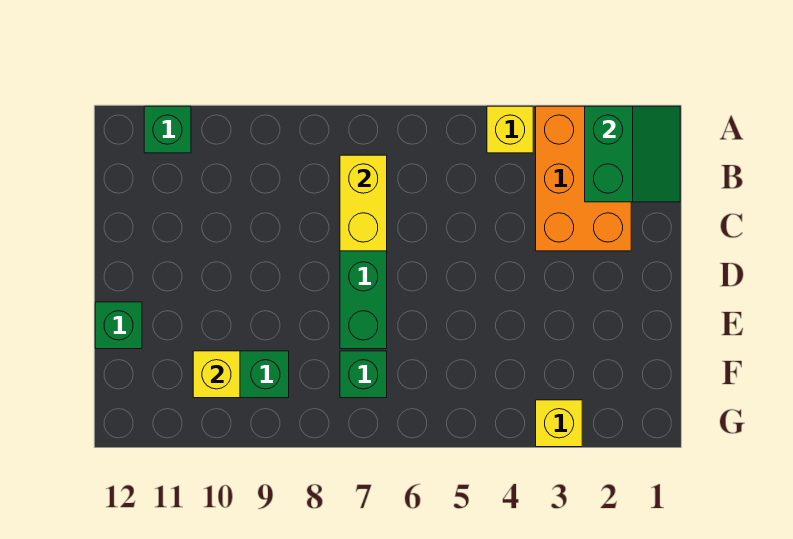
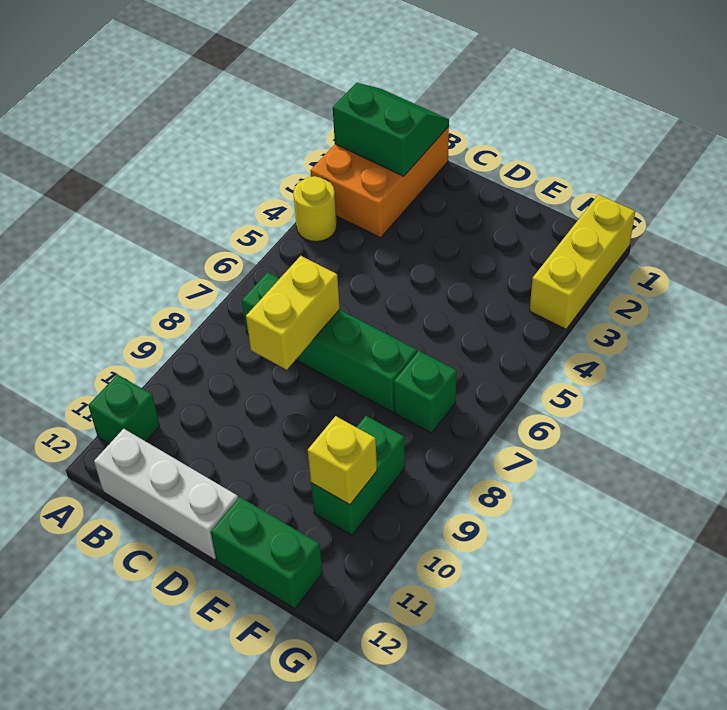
orange brick A2:C3 level 1 -> orange brick A1:B3 level 1
yellow brick A4 level 1 -> yellow round brick A4 level 1
yellow brick B7:C7 level 2 -> yellow brick C7:C8 level 2
none -> white brick B12:D12 level 1
green brick E12 level 1 -> green brick E12:F12 level 1
yellow brick G3 level 1 -> yellow brick G1:G3 level 1

